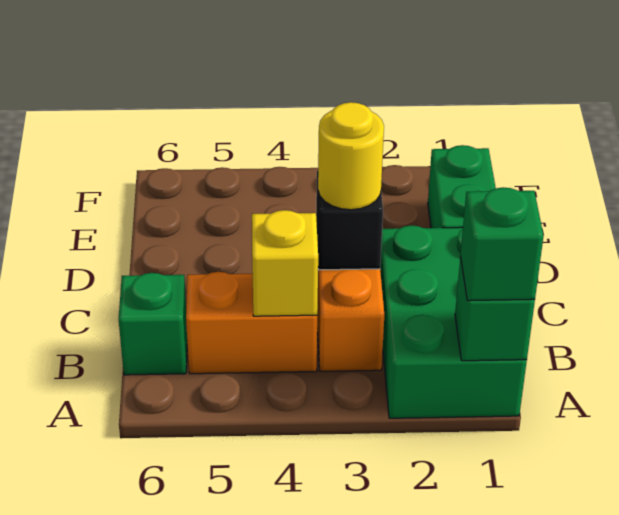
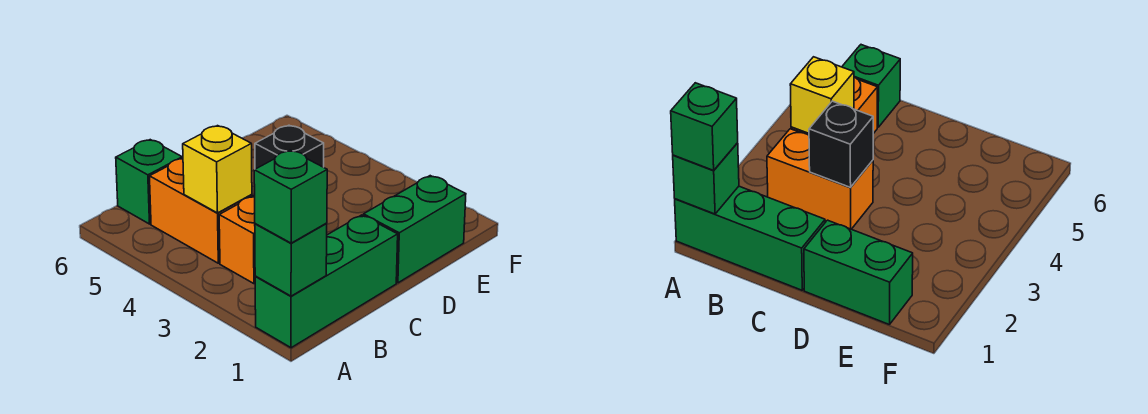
green brick A1:C2 level 1 -> green brick A1:C1 level 1
yellow round brick C3 level 3 -> none

